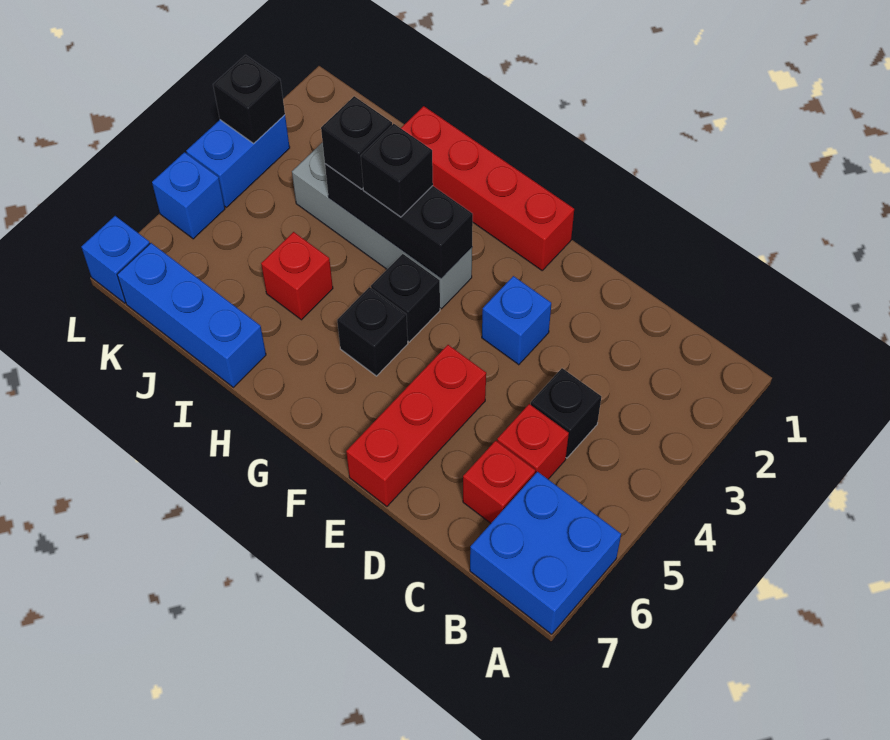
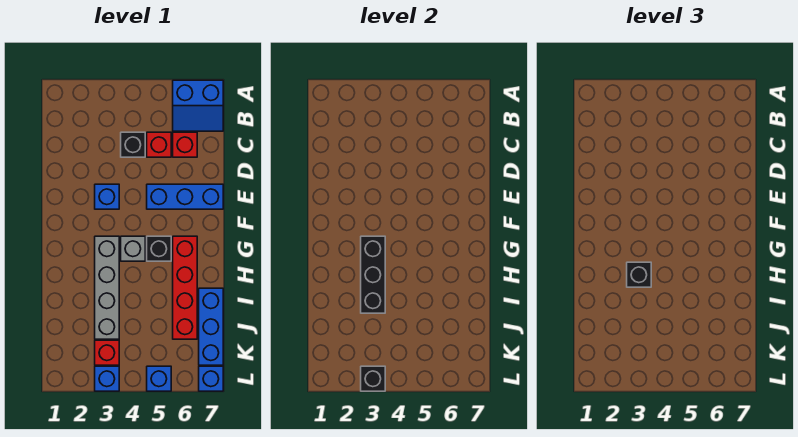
blue brick A6:B7 level 1 -> blue slope A6:B7 level 1 top A
red brick E5:E7 level 1 -> blue brick E5:E7 level 1
red brick F1:I1 level 1 -> red brick G6:J6 level 1
black brick G4 level 1 -> grey brick G4 level 1
black brick I3 level 3 -> none
red brick I5 level 1 -> red brick K3 level 1
blue brick L3:L4 level 1 -> blue brick L3 level 1

